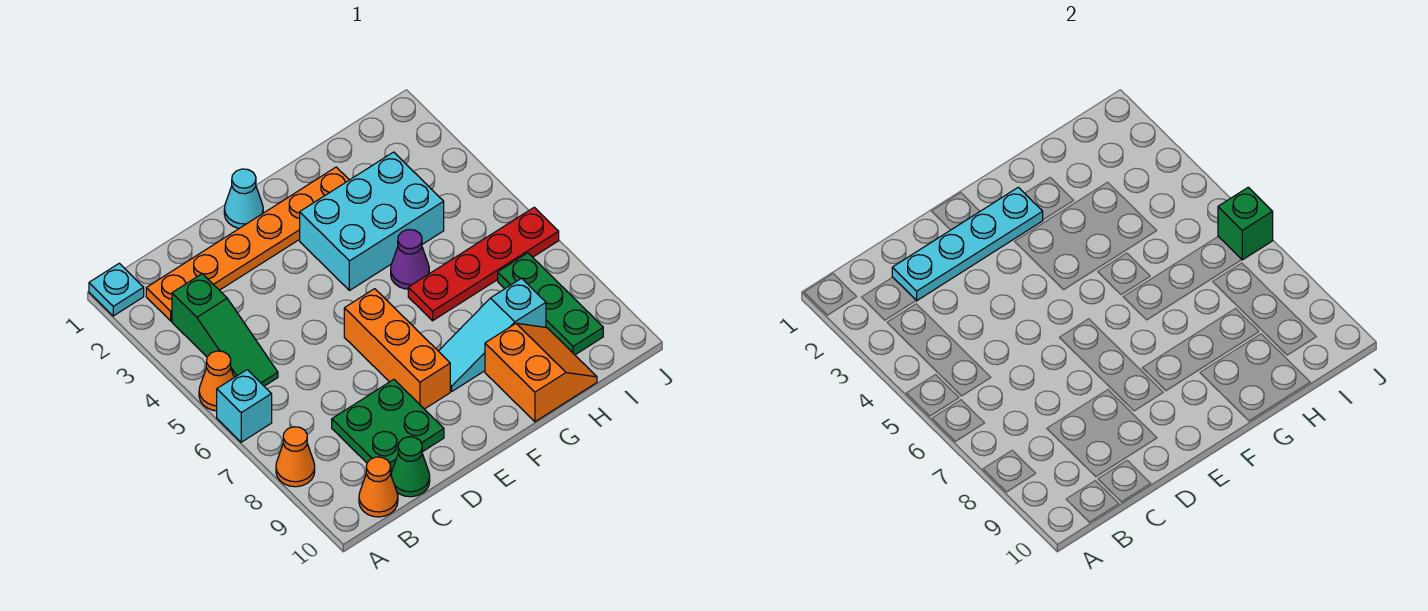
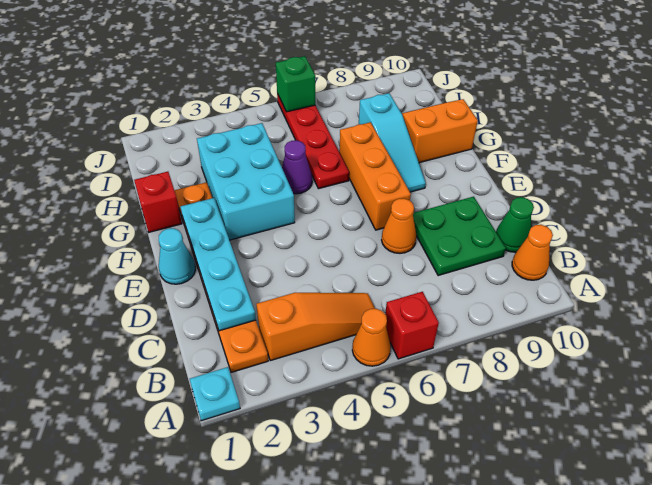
cyan brick A6 level 1 -> red brick A6 level 1
orange cone A8 level 1 -> orange cone D7 level 1
green slope B3:B5 level 1 top 3 -> orange slope B3:B5 level 1 top 3
orange brick E6:E8 level 1 -> orange brick E7:G7 level 1
none -> red brick G1 level 1
green plate I7:I9 level 1 -> none

